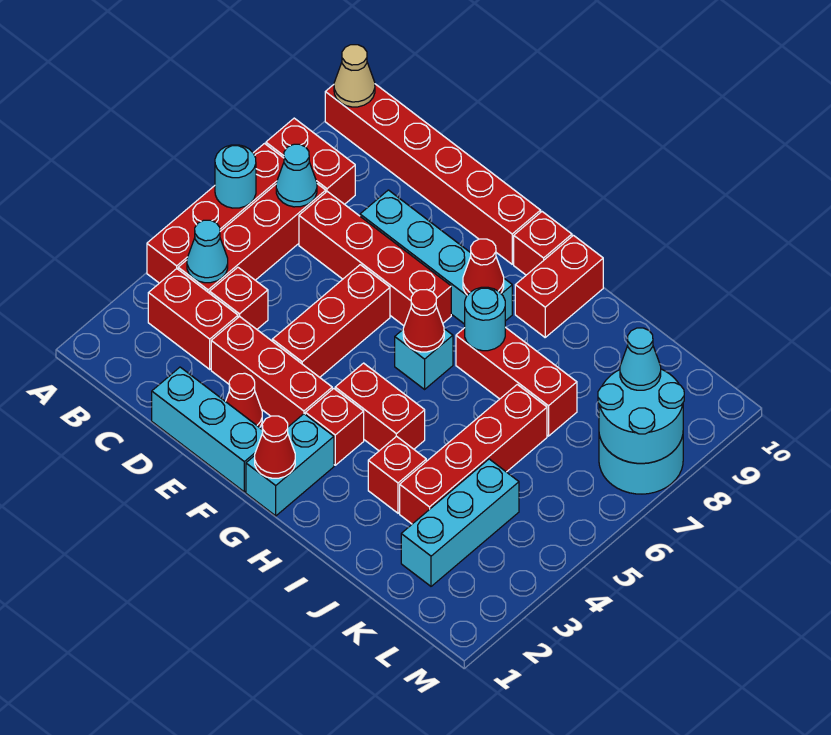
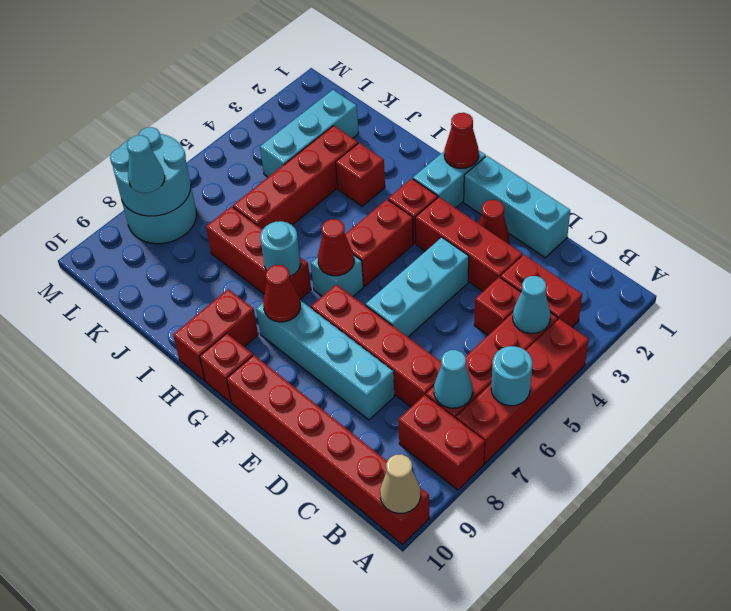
red brick E4:E6 level 1 -> cyan brick E4:E6 level 1
red brick G4:H4 level 1 -> red brick G4:G5 level 1

